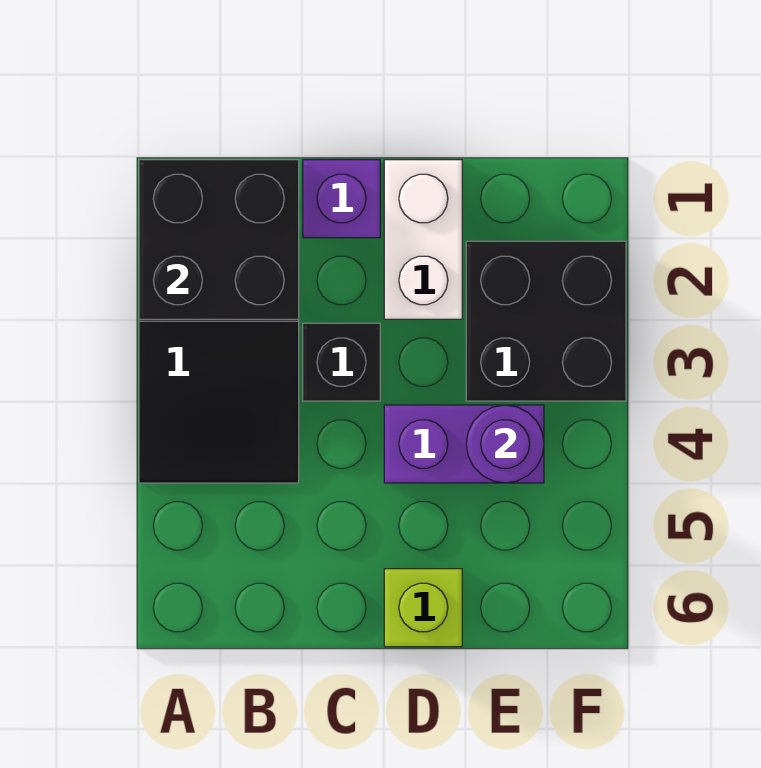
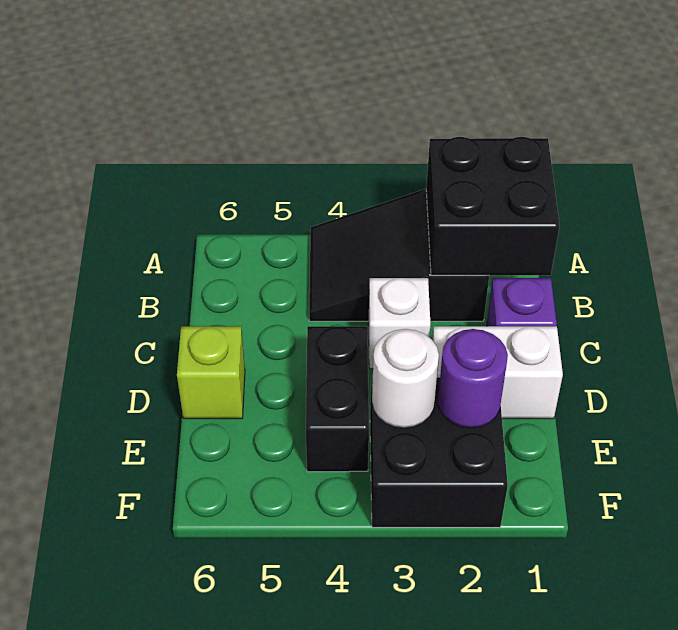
black brick C3 level 1 -> white brick C3 level 1
purple brick D4:E4 level 1 -> black brick D4:E4 level 1
none -> white round brick E3 level 2
purple round brick E4 level 2 -> purple round brick E2 level 2

